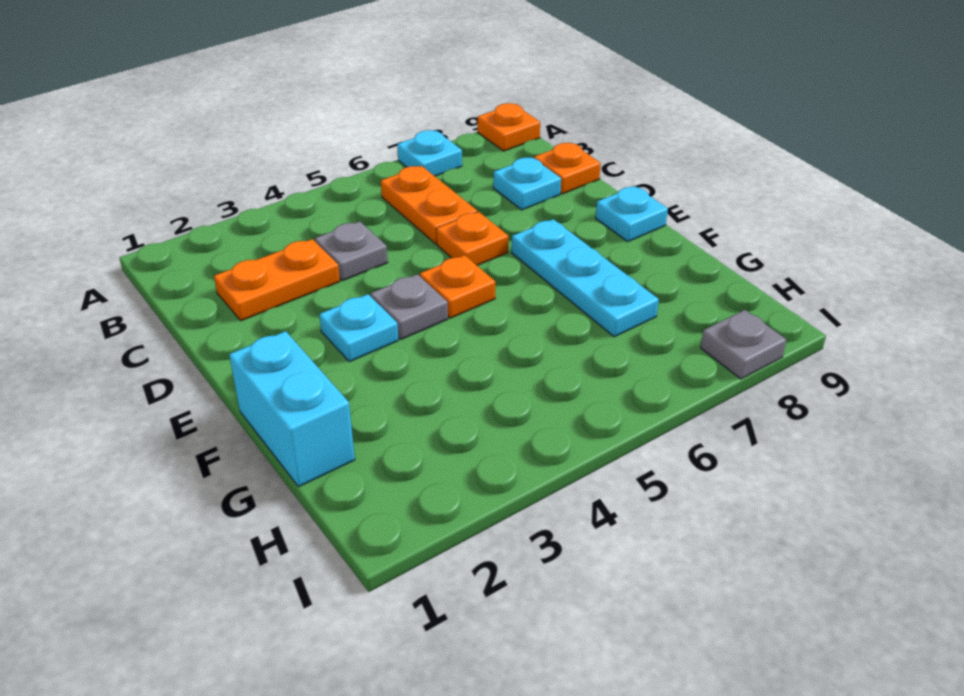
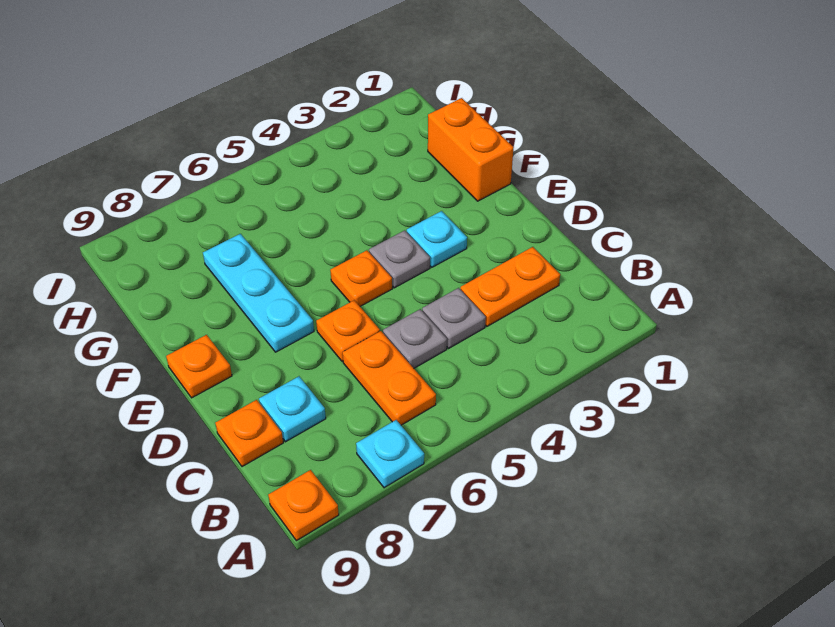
cyan plate E9 level 1 -> orange plate E9 level 1
cyan brick F1:G1 level 1 -> orange brick F1:G1 level 1
grey plate I8 level 1 -> grey plate C5 level 1

